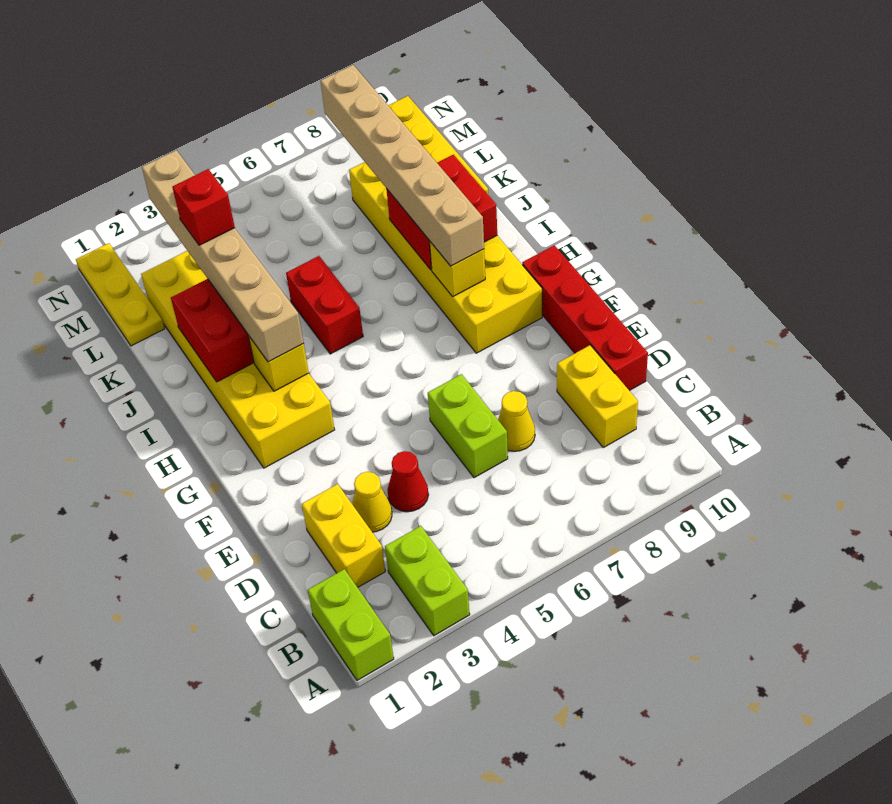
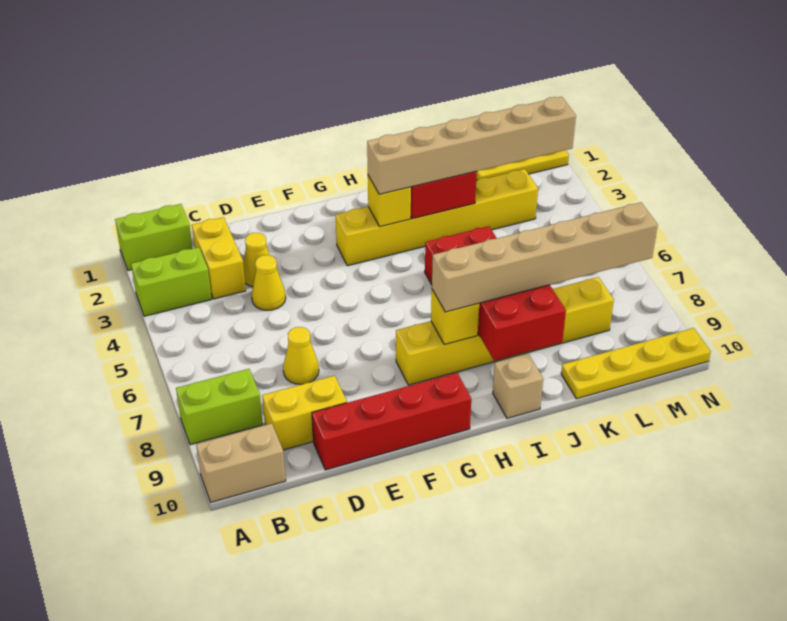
none -> tan brick A10:B10 level 1
yellow brick C2:D2 level 1 -> yellow brick C2:C3 level 1
red cone D4 level 1 -> yellow cone D4 level 1
lime brick D6:E6 level 1 -> lime brick A8:B8 level 1
yellow brick G2:L3 level 1 -> yellow brick G3:L3 level 1
yellow brick G8:L9 level 1 -> yellow brick G8:L8 level 1
none -> tan brick I10 level 1
red brick K3 level 4 -> none

